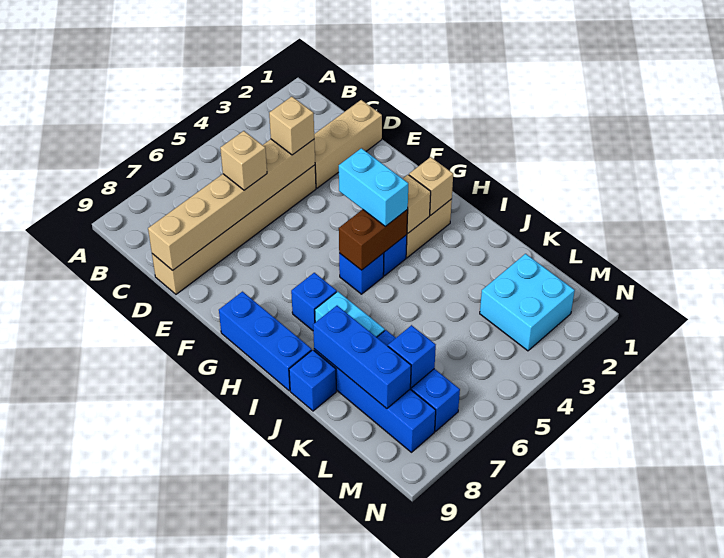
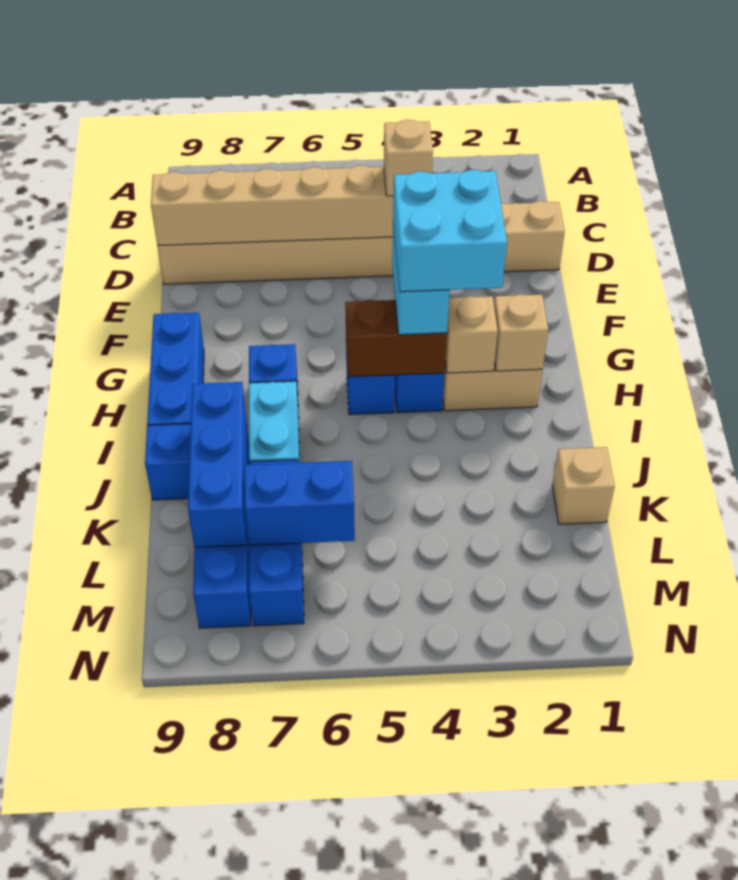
tan brick D6 level 3 -> tan brick K1 level 1
cyan brick L2:M3 level 1 -> cyan brick G3:H4 level 4
blue brick L7 level 2 -> blue brick L6:L7 level 2

